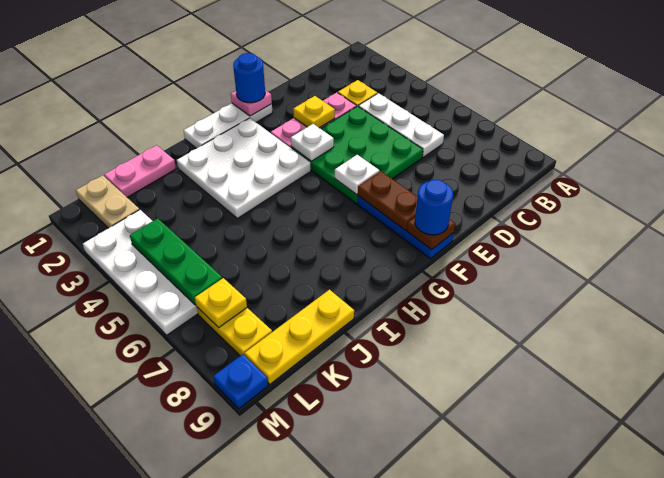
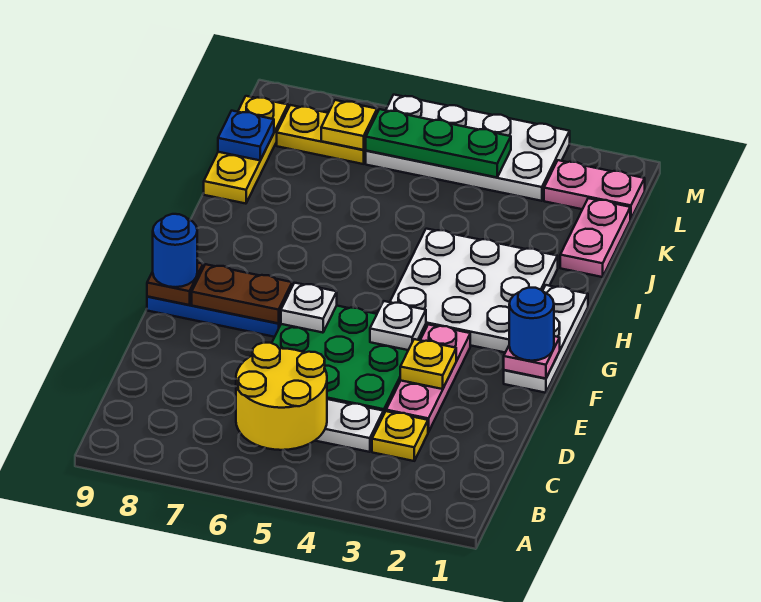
none -> yellow round brick B5:C6 level 2
tan plate L1:L2 level 1 -> pink plate L1:L2 level 1
blue plate M9 level 1 -> blue plate K9 level 2

